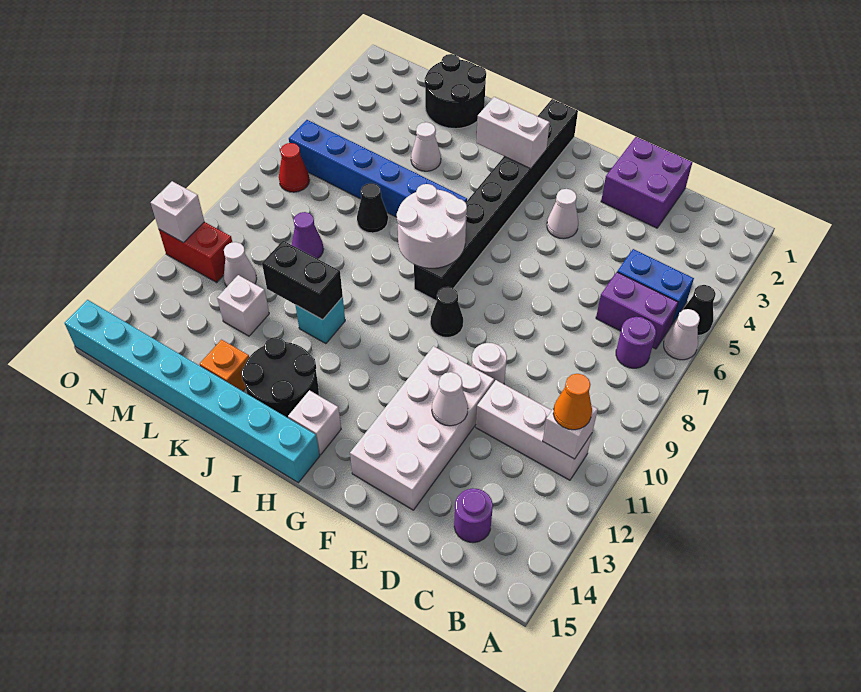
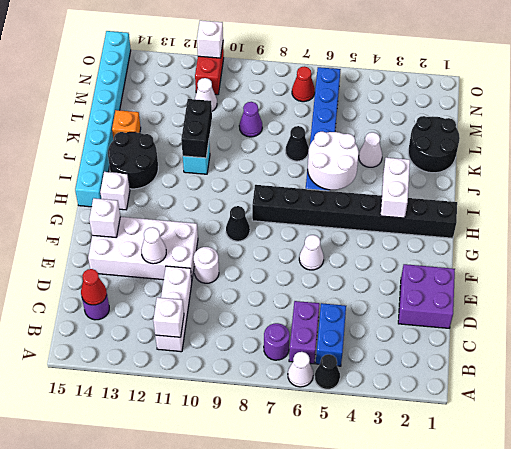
orange cone B11 level 3 -> none
none -> red cone C14 level 2
white cone F4 level 1 -> white cone F6 level 1
white round brick H7:I8 level 2 -> white round brick I5:J6 level 2
white brick L12 level 1 -> white brick F14 level 2

